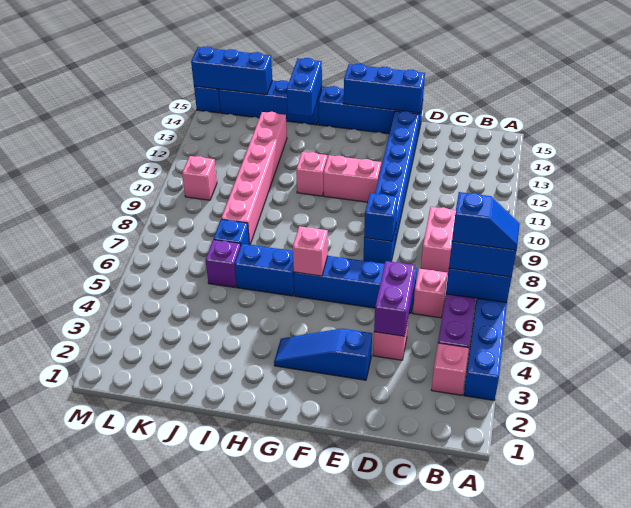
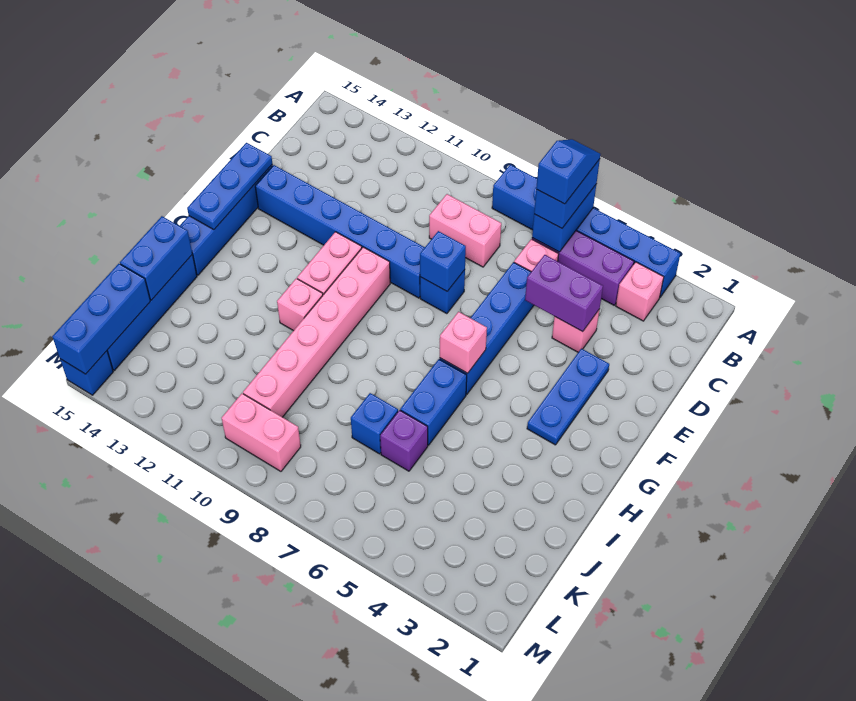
blue slope E3:G3 level 1 top E -> blue plate E3:G3 level 1
blue brick E15:G15 level 2 -> blue plate E15:G15 level 2
blue brick I14:I15 level 2 -> blue brick I15:J15 level 2
pink brick J8:J13 level 1 -> pink brick F10:K10 level 1
pink brick L10 level 1 -> pink brick L9:L10 level 1

